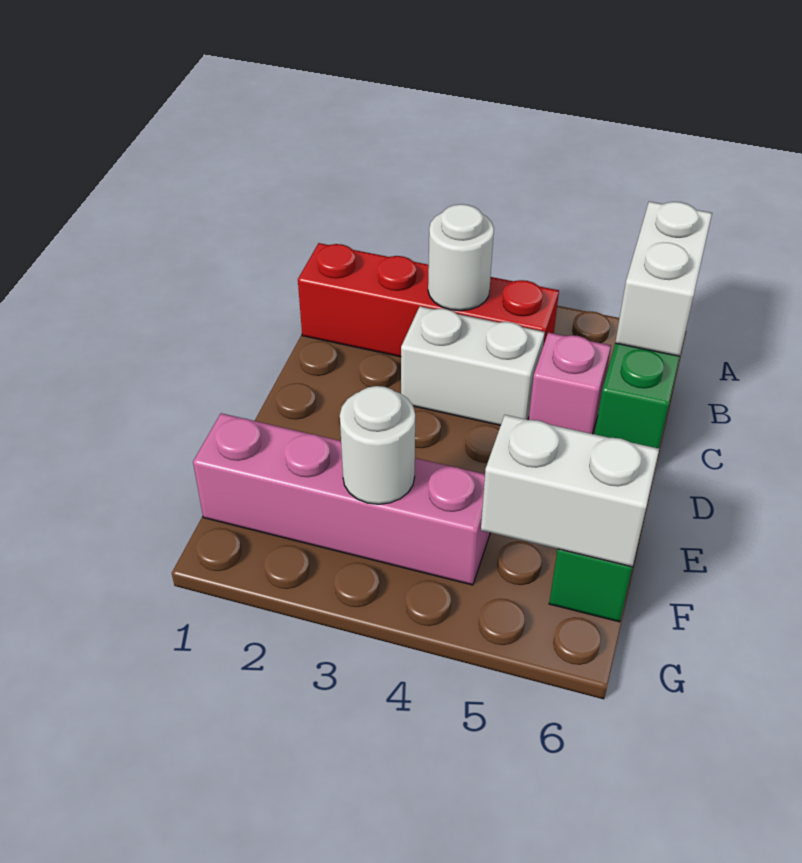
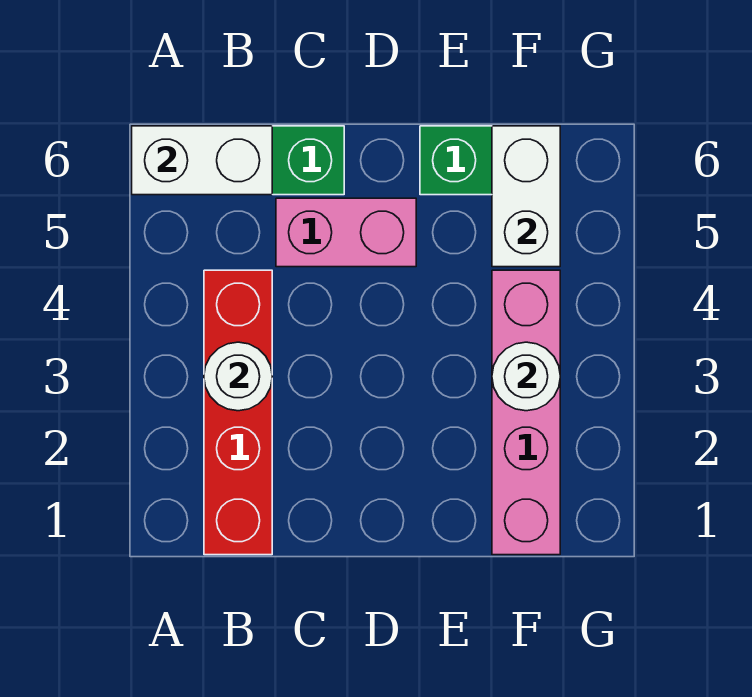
white brick C3:C4 level 1 -> none
pink brick C5 level 1 -> pink brick C5:D5 level 1

